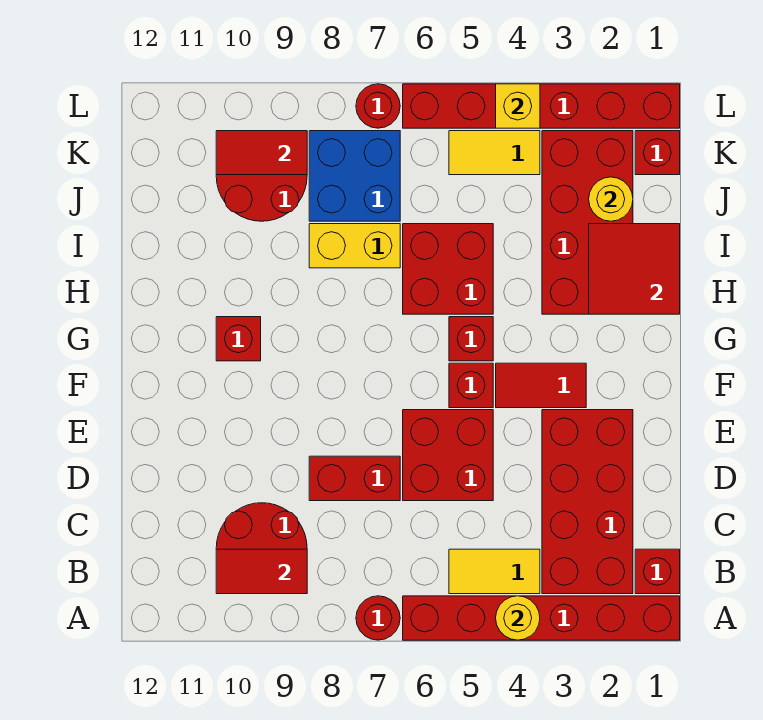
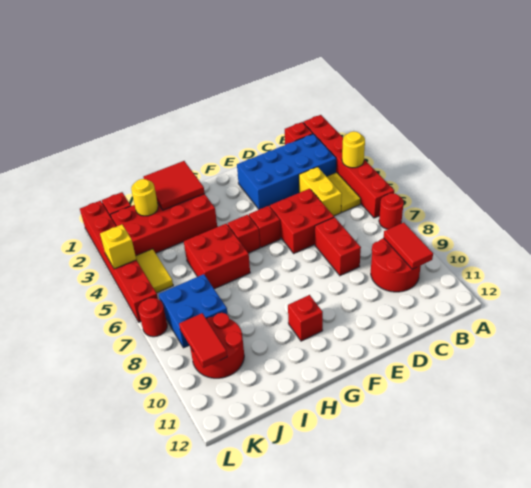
red brick B2:E3 level 1 -> blue brick B2:E3 level 1
red tile F3:F4 level 1 -> none
yellow brick I7:I8 level 1 -> yellow brick C4:C5 level 1

